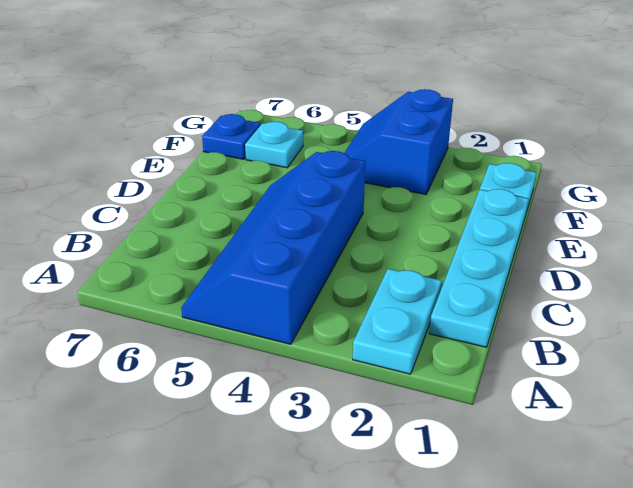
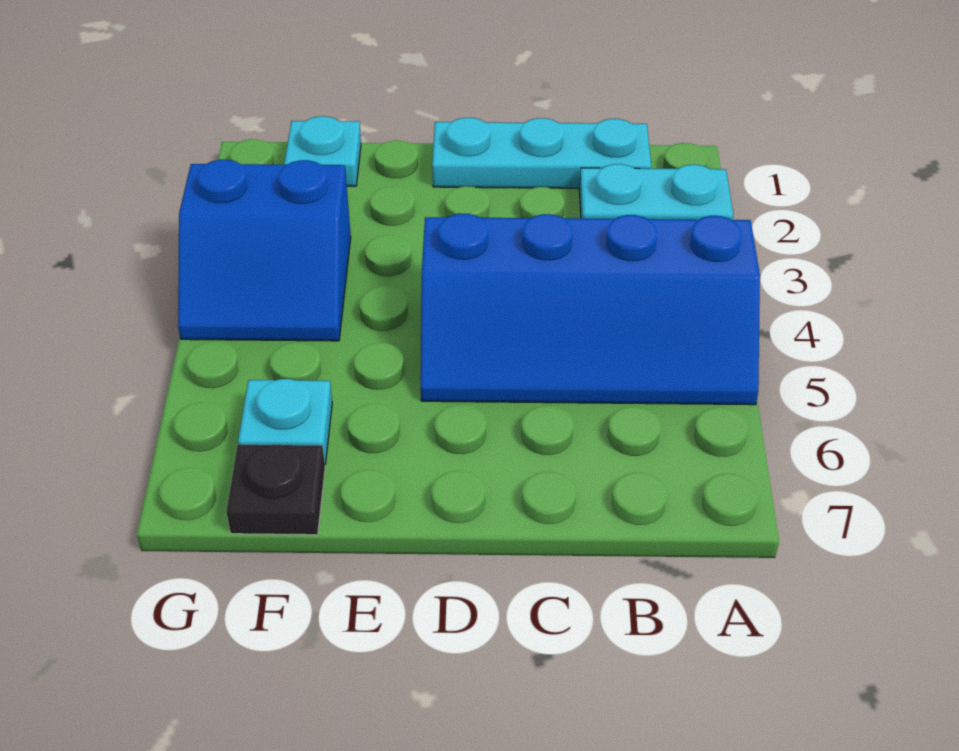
cyan plate B1:E1 level 1 -> cyan plate B1:D1 level 1
blue plate F7 level 1 -> black plate F7 level 1

